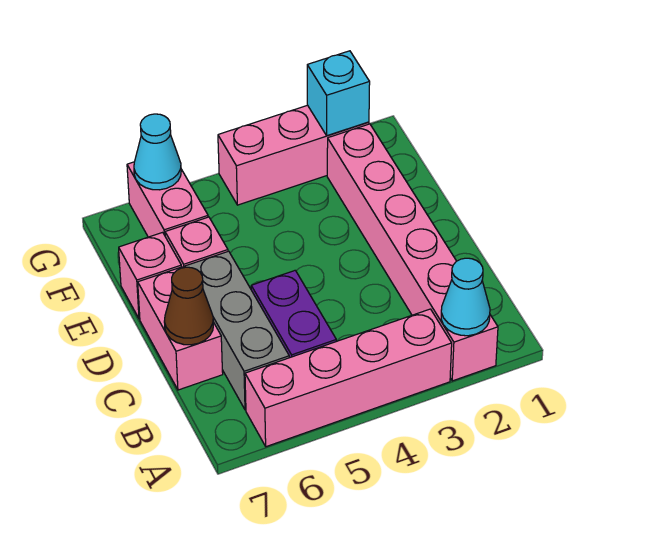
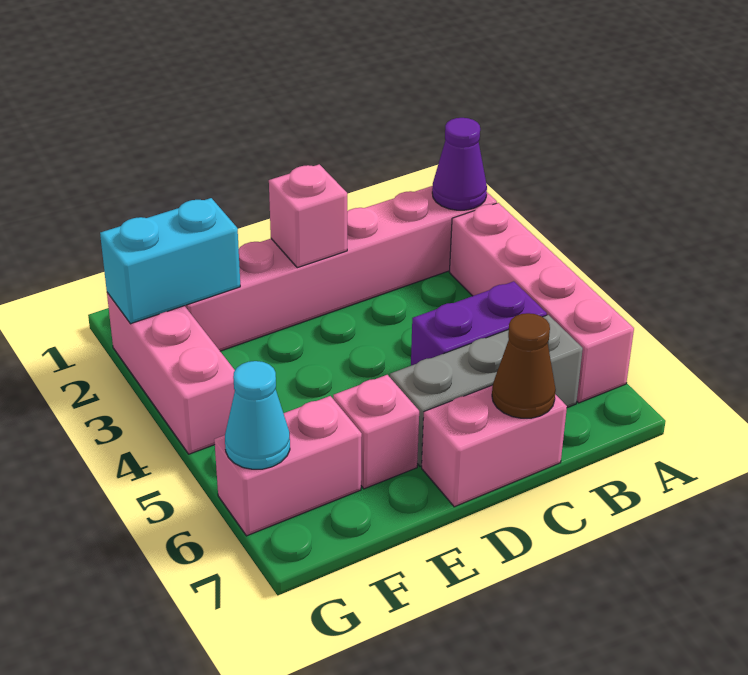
cyan cone A2 level 2 -> purple cone A2 level 2
pink brick E7 level 1 -> pink brick D2 level 2
cyan brick G2 level 2 -> cyan brick F2:G2 level 2

